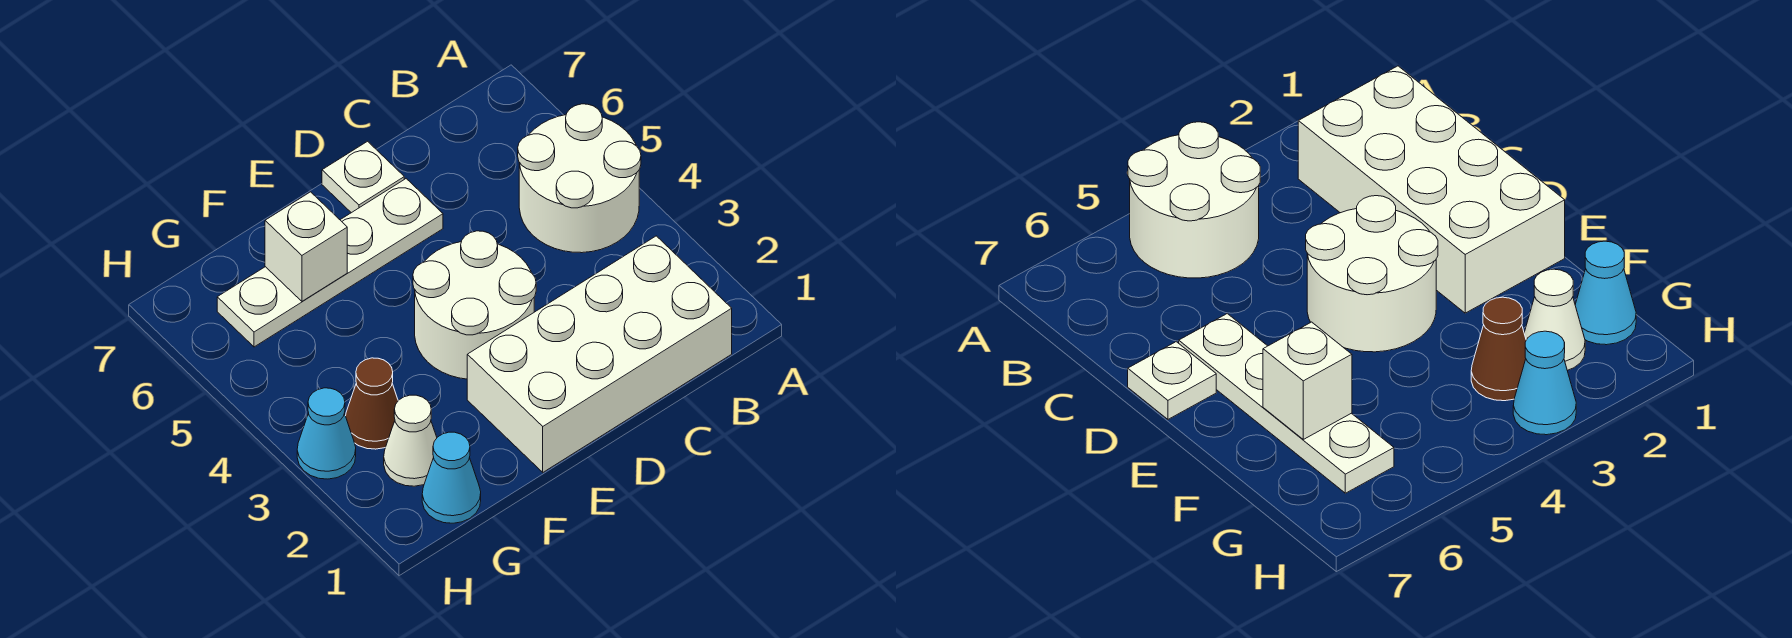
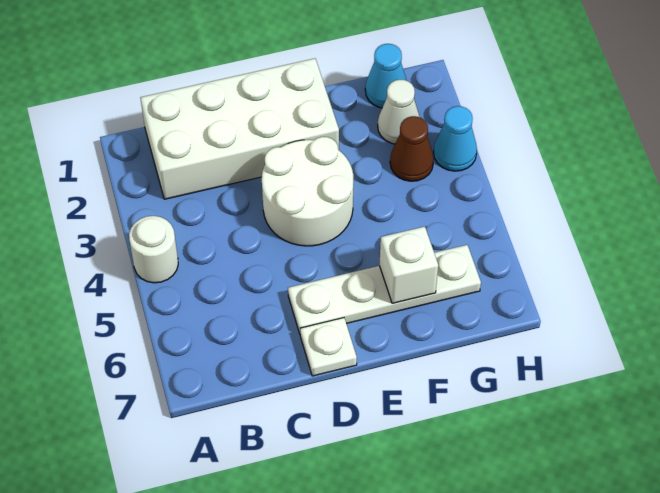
white round brick A4:B5 level 1 -> white round brick A4 level 1

